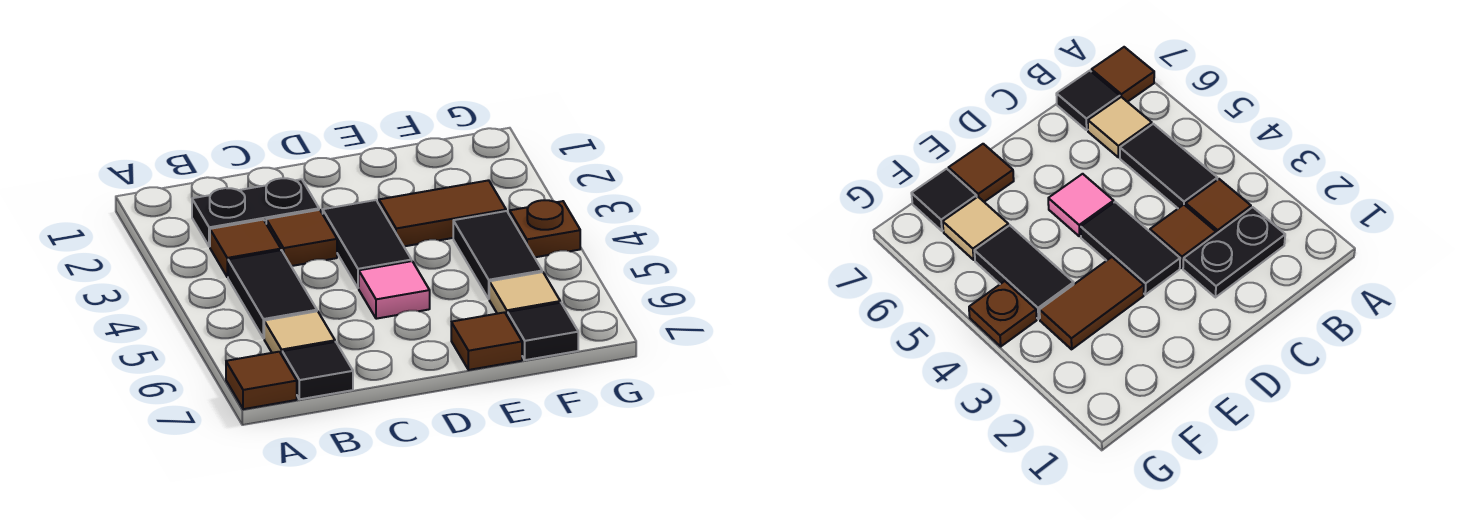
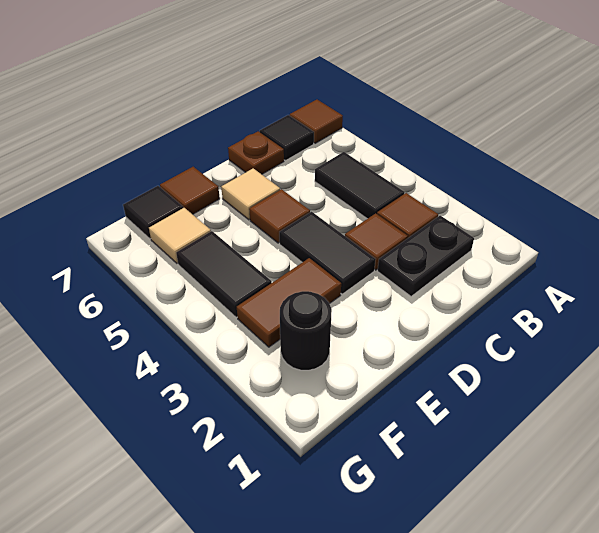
tan tile B6 level 1 -> tan tile D6 level 1
pink tile D5 level 1 -> brown tile D5 level 1
none -> black round brick F2 level 1
brown plate G4 level 1 -> brown plate C7 level 1

